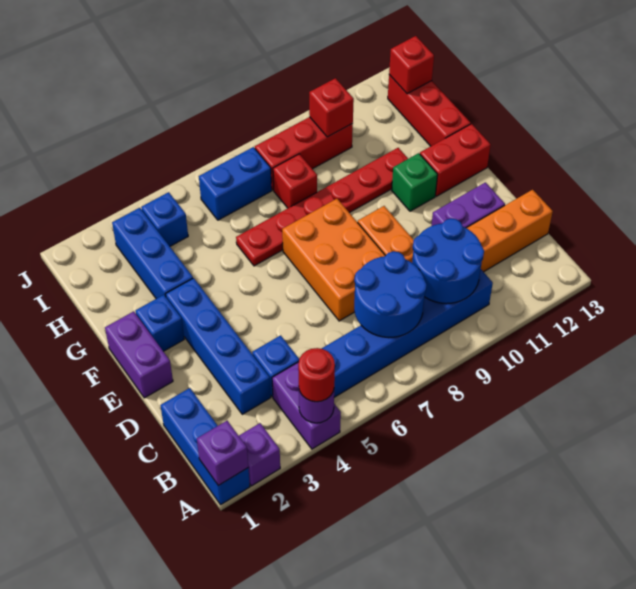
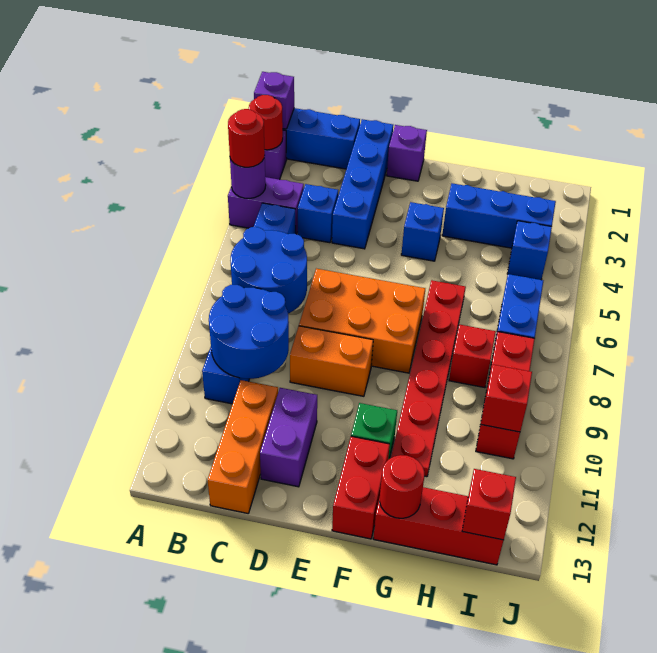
none -> red round brick A2 level 2
blue brick C3:F3 level 1 -> blue brick D1:D4 level 1
purple brick E1:F1 level 1 -> purple brick E1 level 1
blue brick F2 level 1 -> blue brick F4 level 1
none -> red round brick G13 level 2

